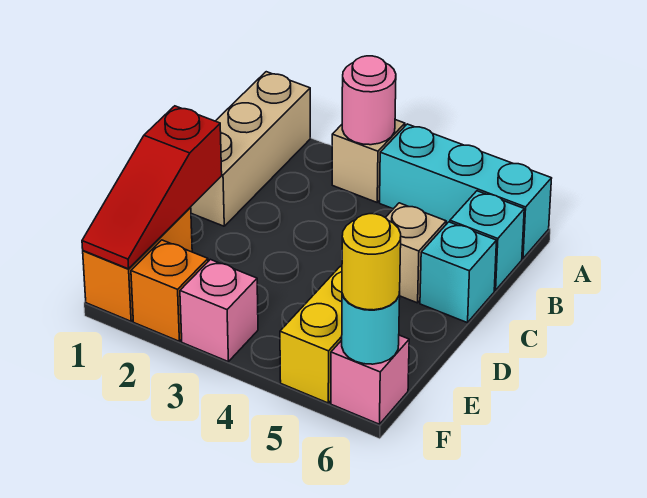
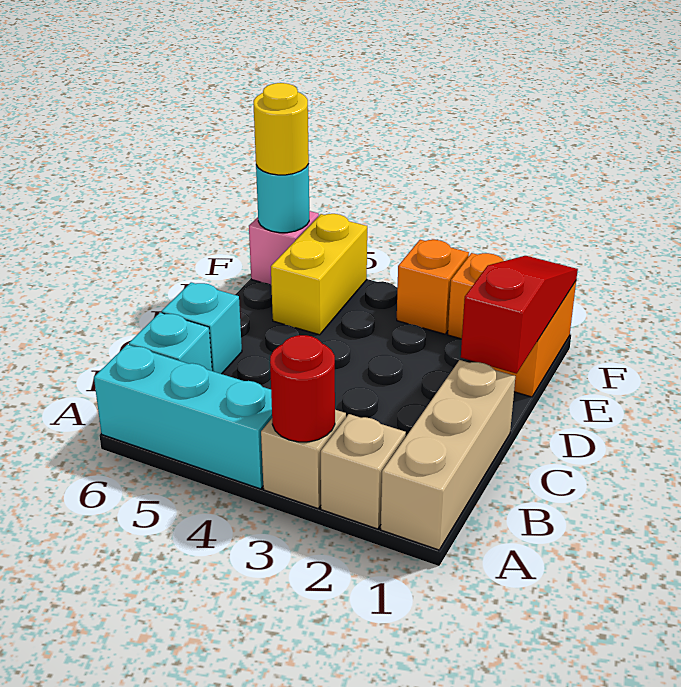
pink round brick A3 level 2 -> red round brick A3 level 2
tan brick C5 level 1 -> tan brick A2 level 1
pink brick F3 level 1 -> orange brick F3 level 1

